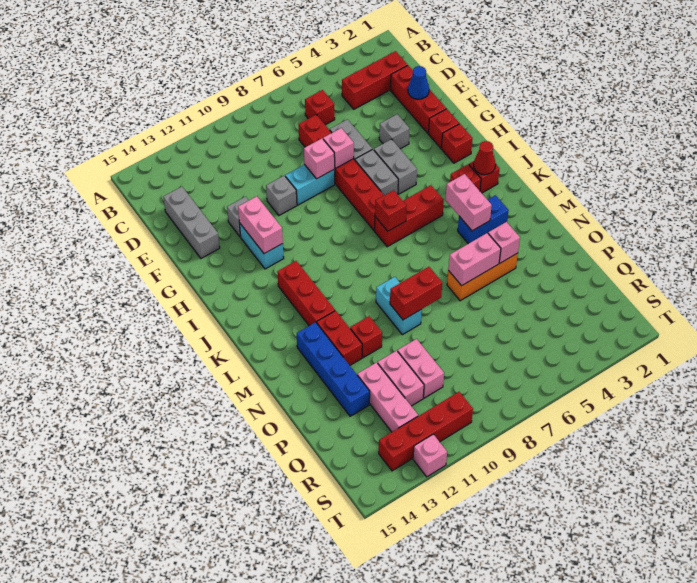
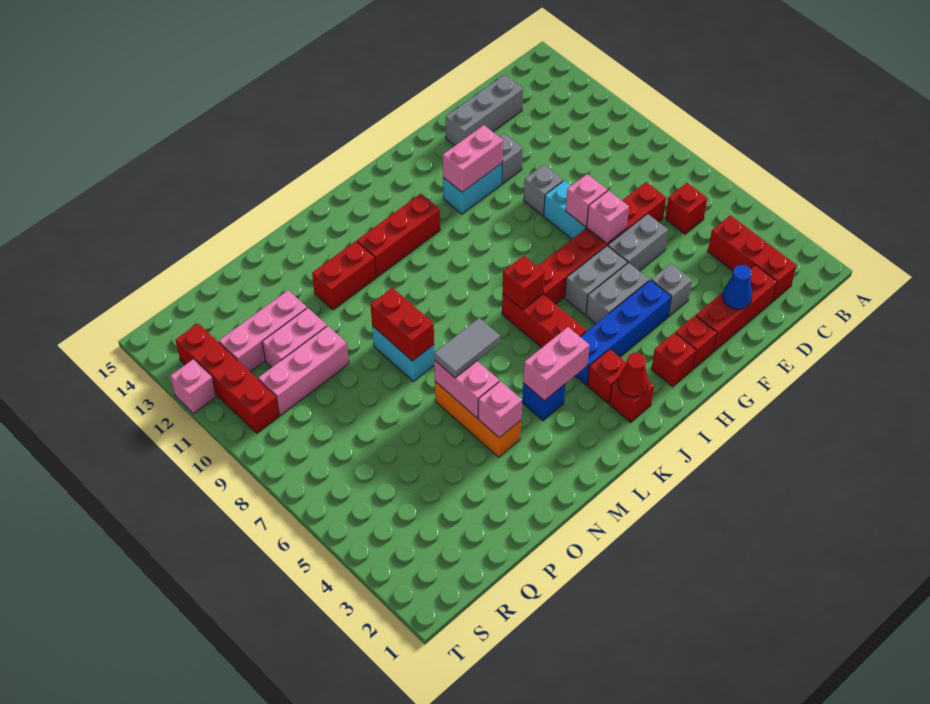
blue brick L3:L4 level 1 -> blue brick L4 level 1
none -> grey tile M6:N6 level 3
cyan brick M9:N9 level 1 -> cyan brick N8:N9 level 1
blue brick M13:P13 level 1 -> blue brick G4:J4 level 1
red brick N11 level 1 -> none
pink brick P10:Q10 level 1 -> pink brick P10:R10 level 1

